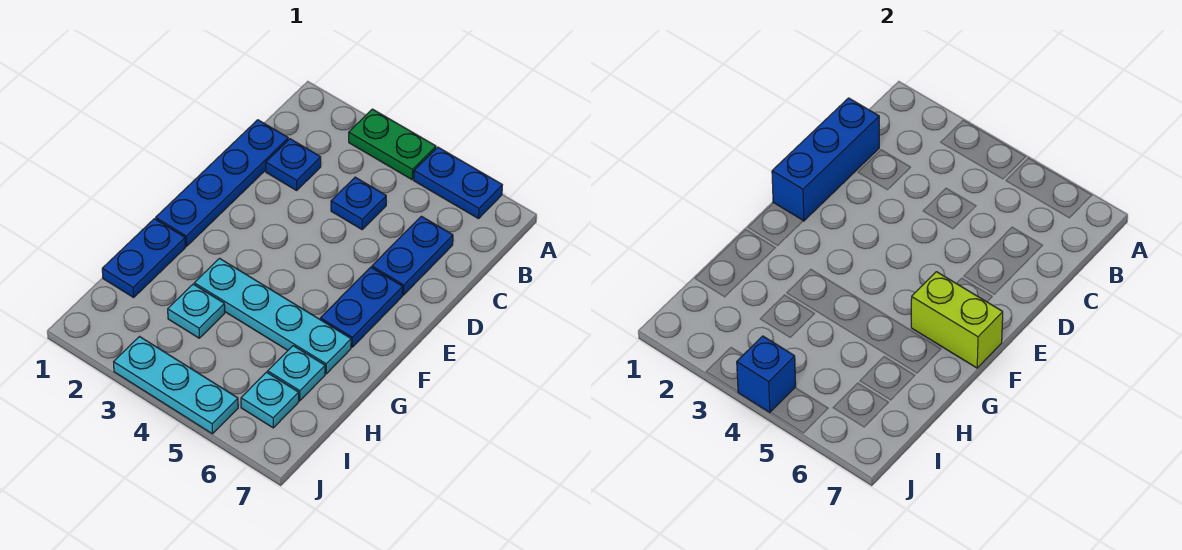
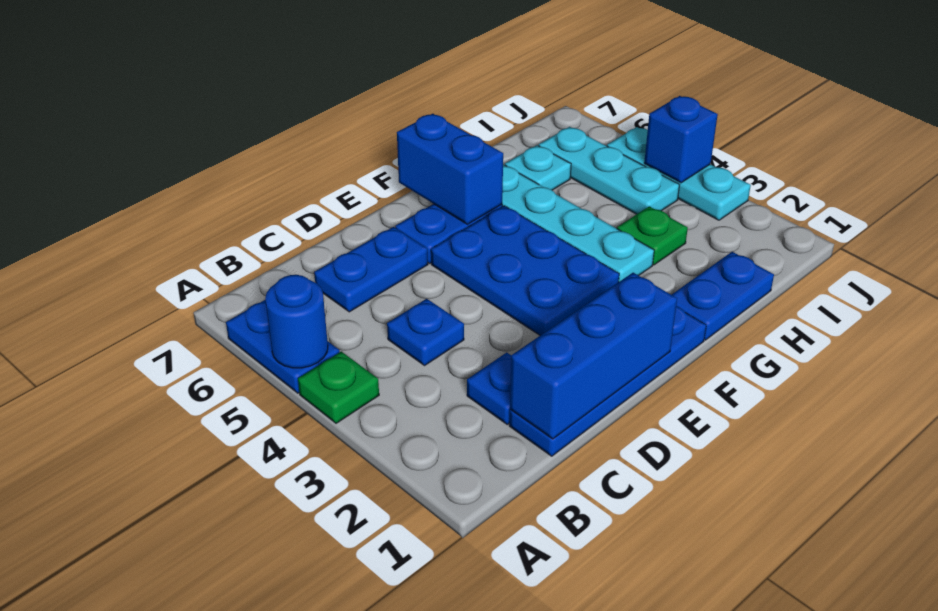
green plate A3:A4 level 1 -> green plate A4 level 1
none -> blue round brick A5 level 2
none -> blue plate E3:F5 level 1
lime brick F6:F7 level 2 -> blue brick F6:F7 level 2
cyan plate H3 level 1 -> green plate H3 level 1
cyan plate I6 level 1 -> cyan plate I4:I6 level 1

